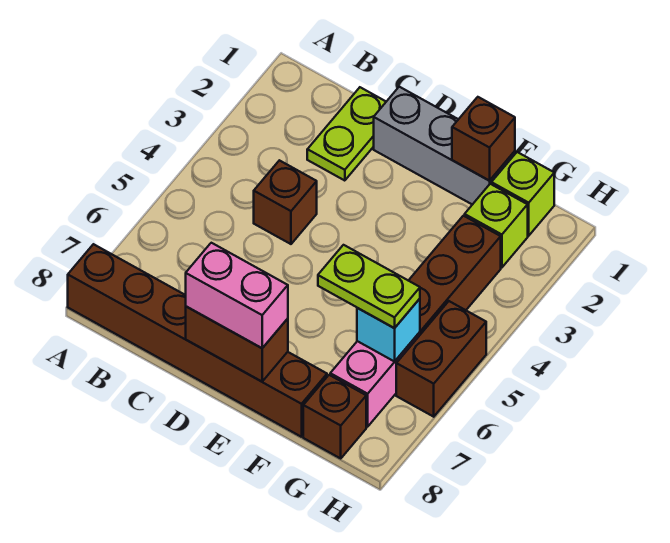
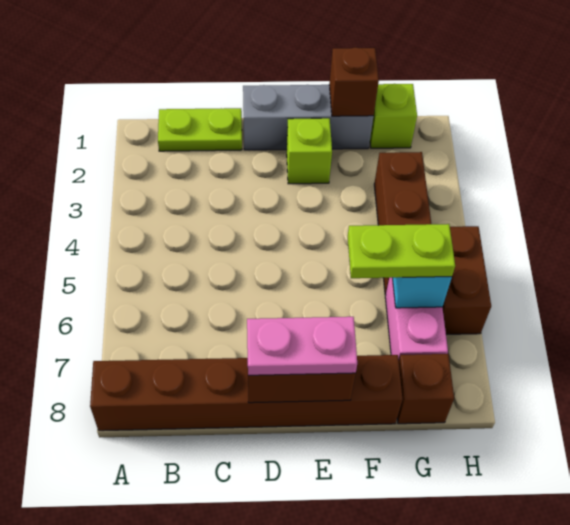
lime plate C1:C2 level 1 -> lime plate B1:C1 level 1
brown brick C4 level 1 -> none
pink brick D8:E8 level 3 -> pink plate D8:E8 level 3
lime brick G2 level 1 -> lime brick E2 level 1

